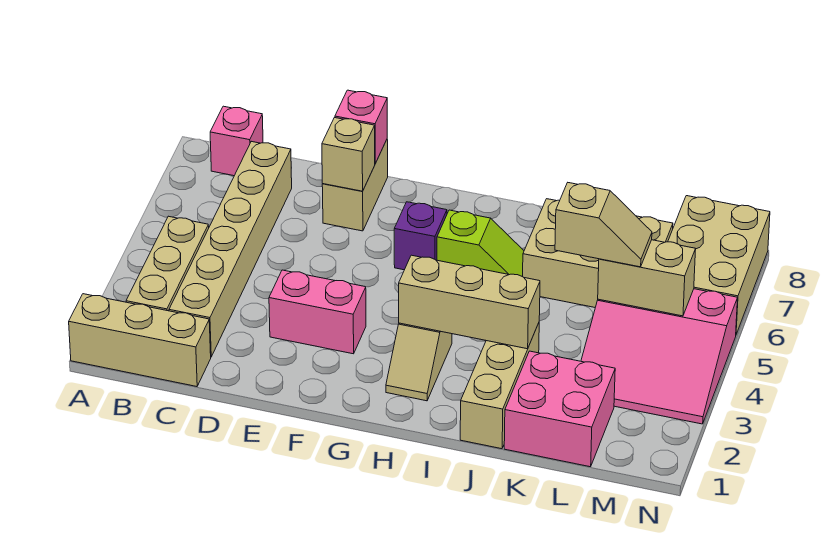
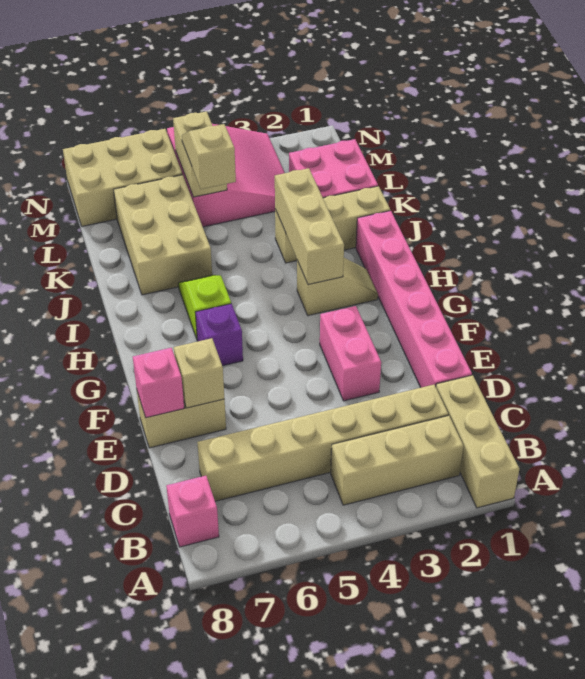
none -> pink brick D1:I1 level 1

